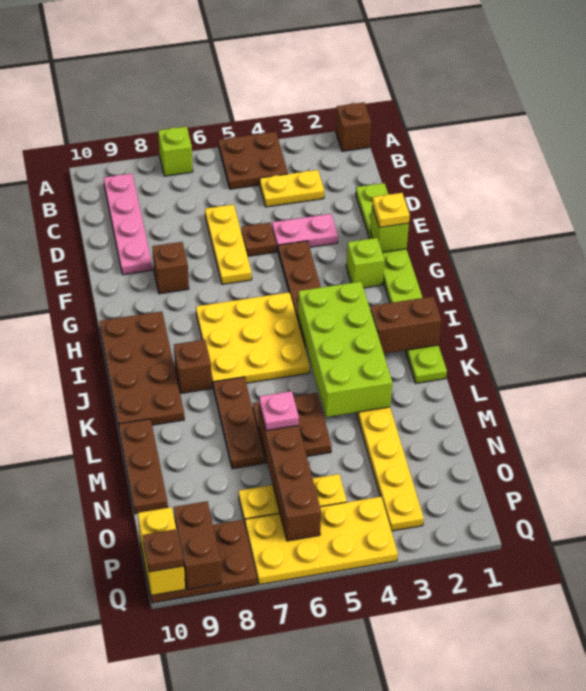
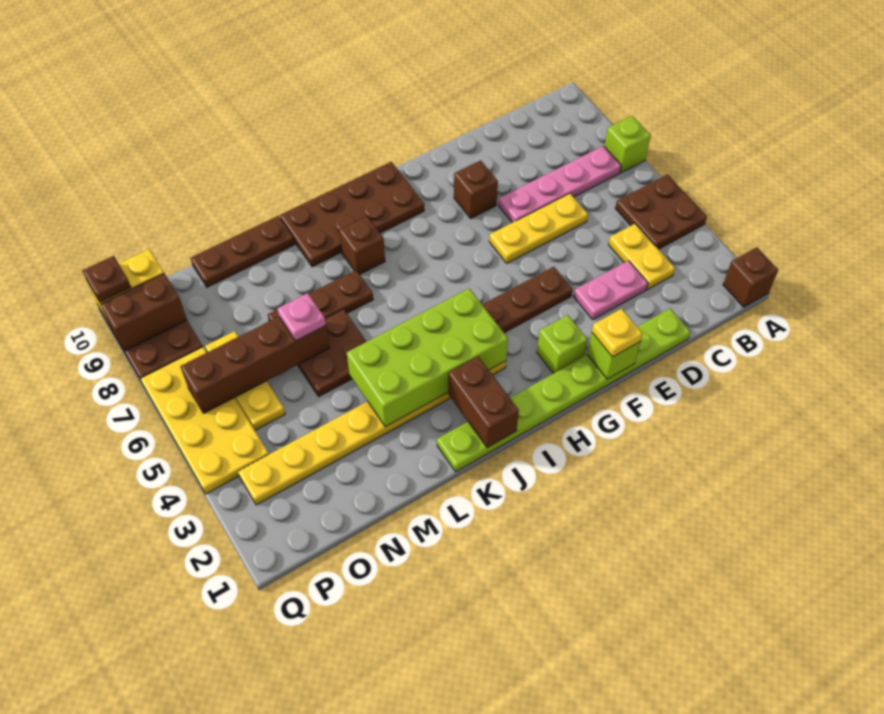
pink plate B9:E9 level 1 -> pink plate B7:E7 level 1
pink plate E3:E4 level 1 -> pink plate D3:E3 level 1
brown plate E5 level 1 -> none
yellow plate H5:J7 level 1 -> none

